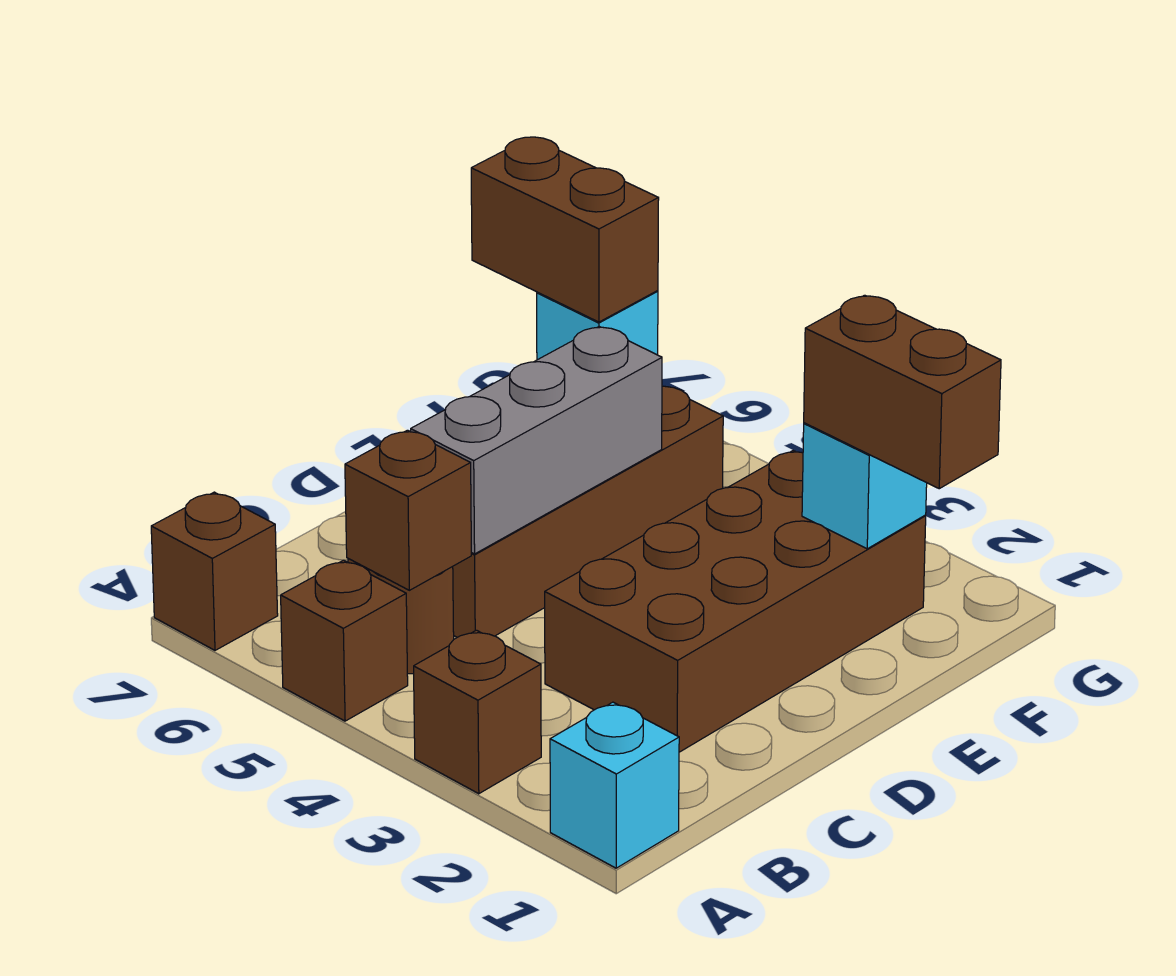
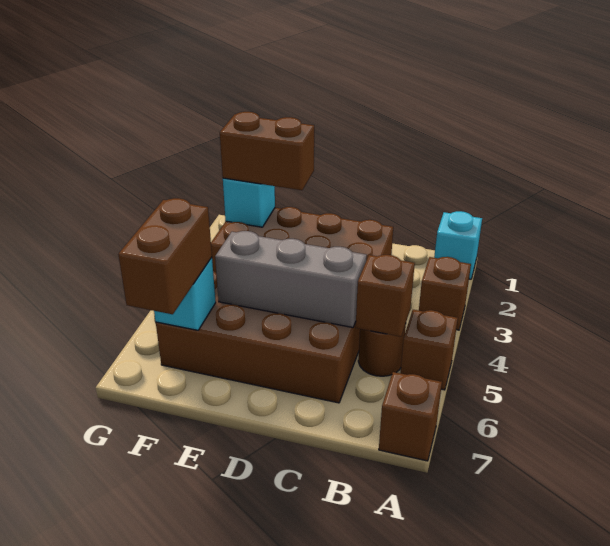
brown brick F1:F2 level 3 -> brown brick E2:F2 level 3

